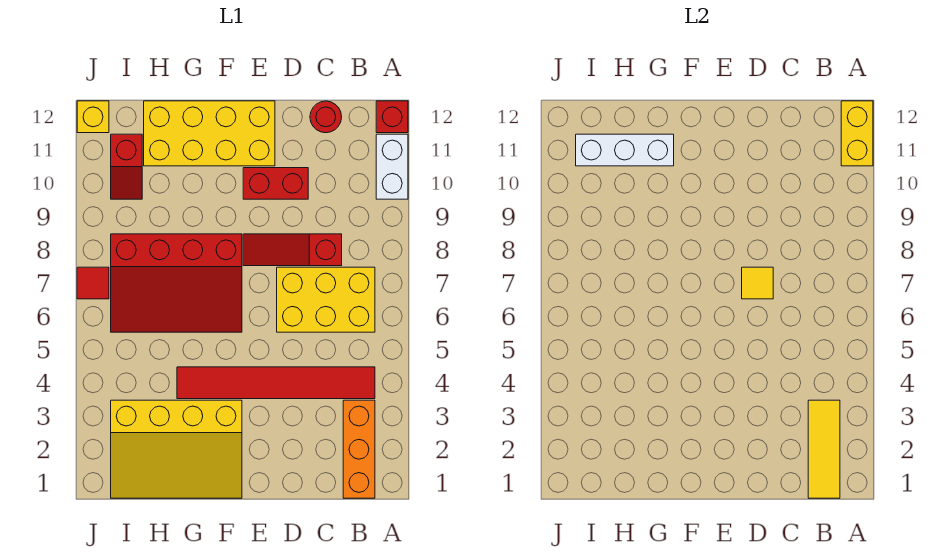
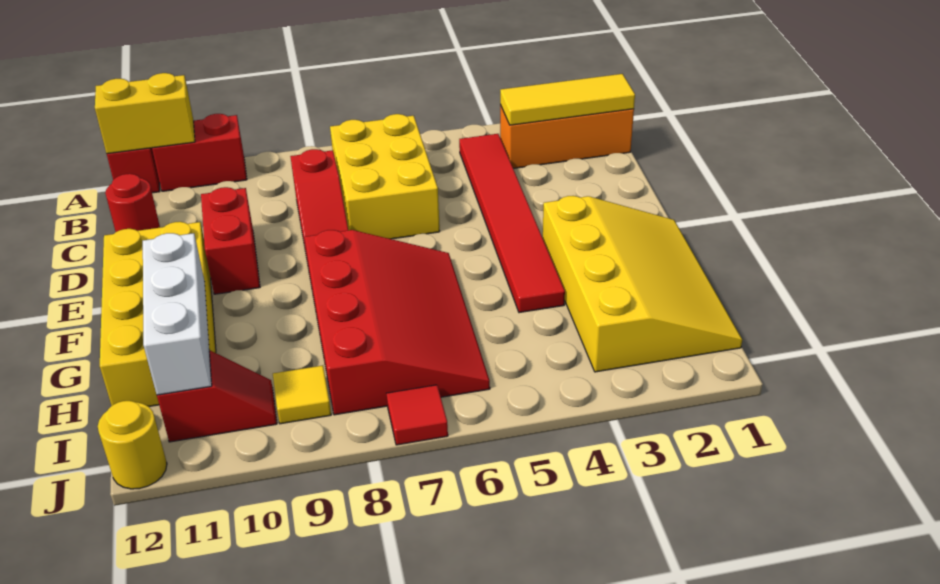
white brick A10:A11 level 1 -> red brick A10:A11 level 1
yellow tile D7 level 2 -> yellow tile I9 level 1
yellow brick J12 level 1 -> yellow round brick J12 level 1

